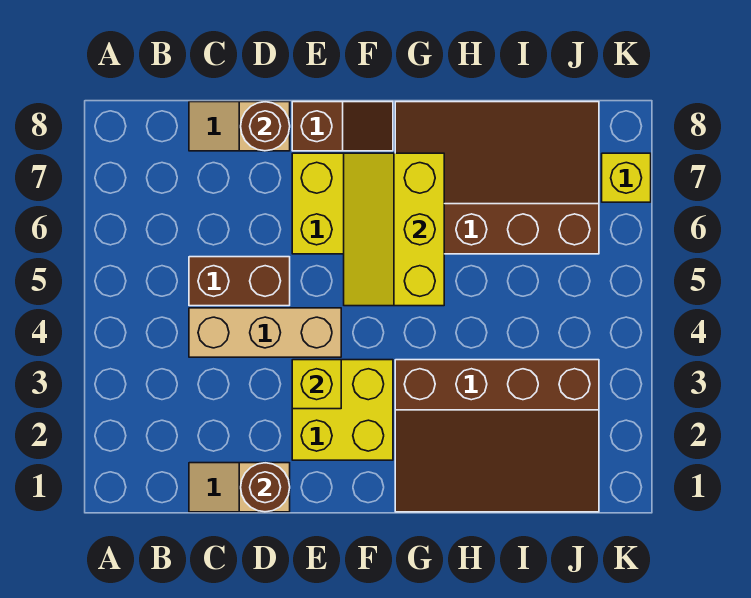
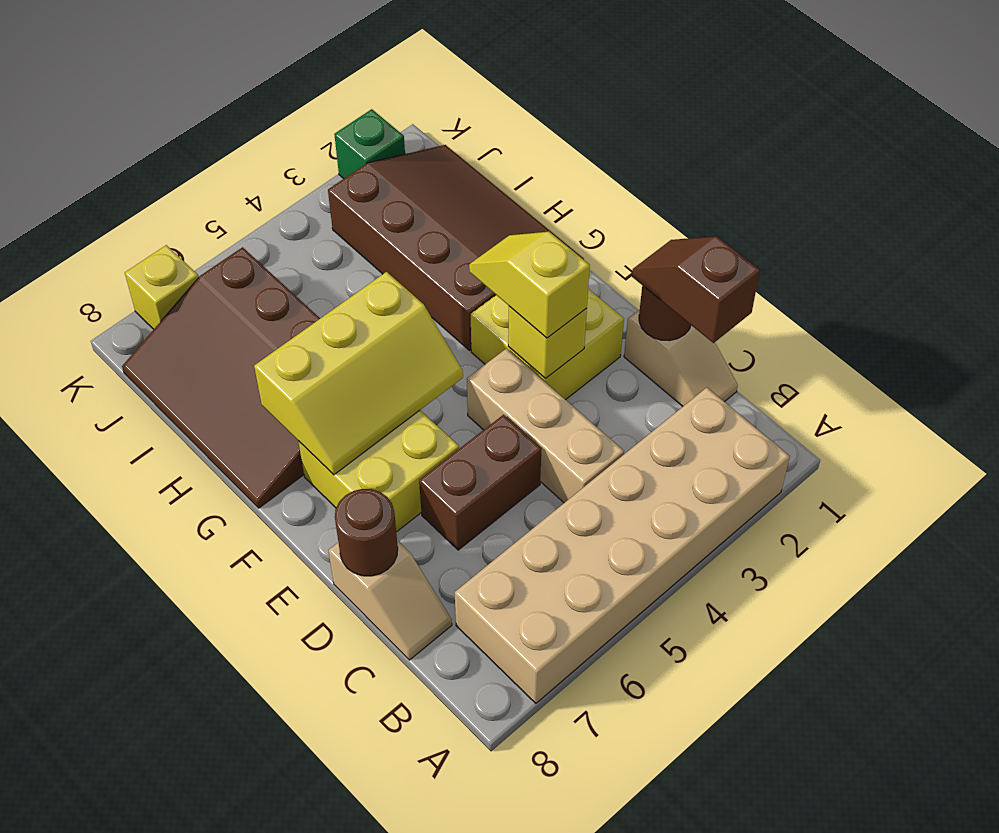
none -> tan brick A2:B7 level 1
brown brick C5:D5 level 1 -> brown brick D5:D6 level 1
none -> yellow slope E3:F3 level 3 top E
brown slope E8:F8 level 1 top E -> brown slope C1:D1 level 3 top C
none -> green brick K2 level 1

